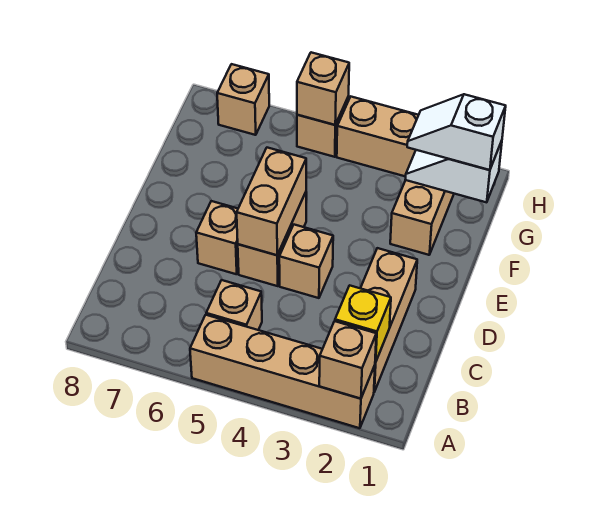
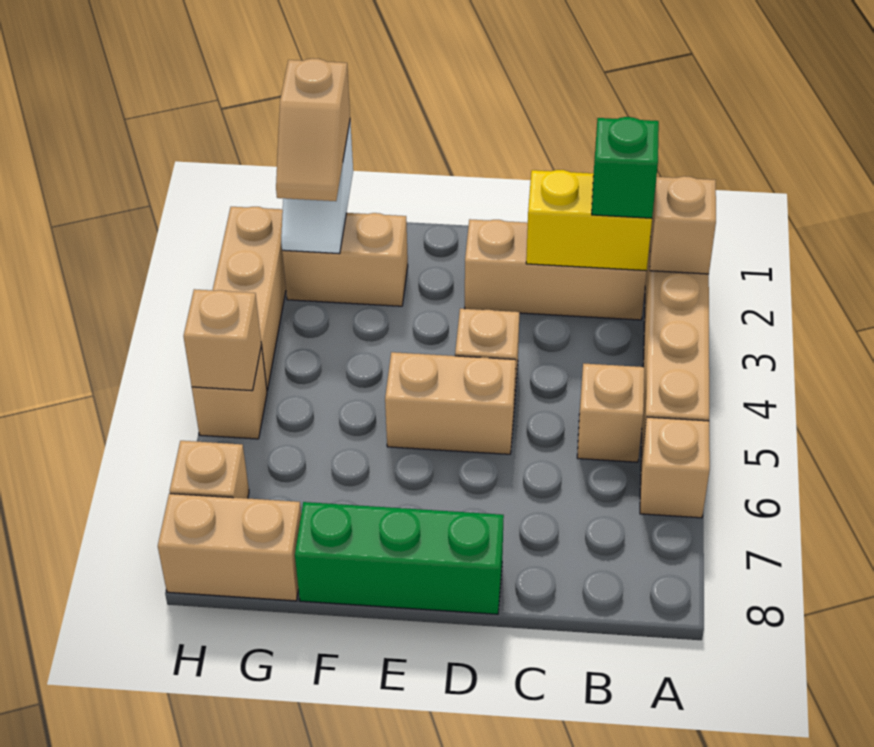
yellow brick B2 level 2 -> yellow brick B2:C2 level 2
none -> green brick B2 level 3
tan brick D5:E5 level 2 -> tan brick G8:H8 level 1
tan brick D6 level 1 -> tan brick A6 level 1
none -> green brick D8:F8 level 1
white slope G1:G2 level 3 top 1 -> tan slope G1:G2 level 3 top 1

